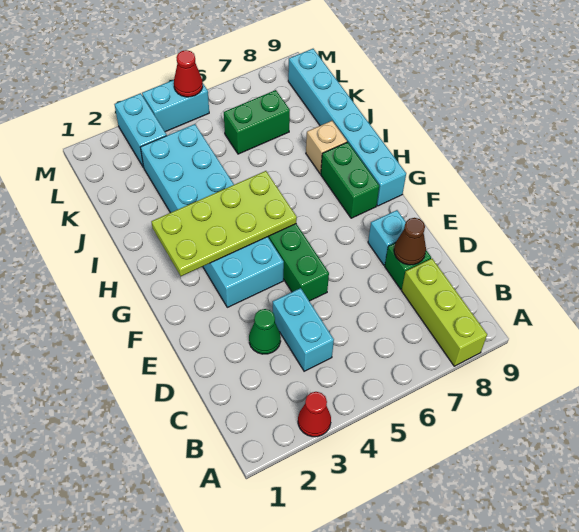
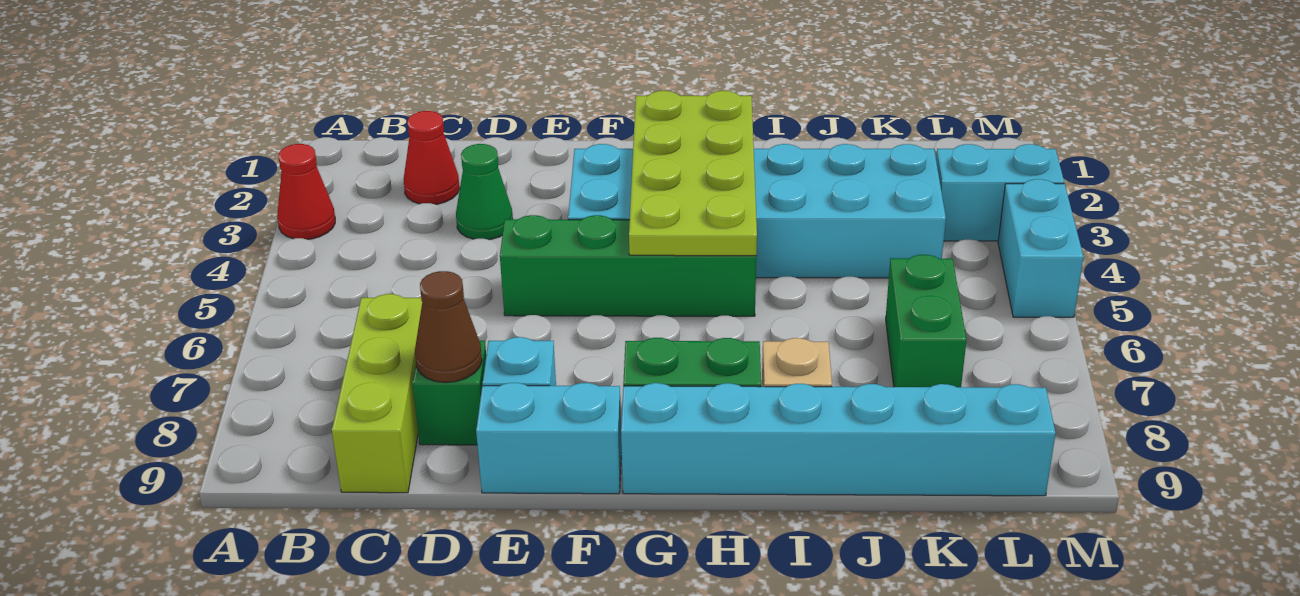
lime brick A8:C8 level 1 -> lime brick C7:C9 level 1
cyan brick C4:D4 level 1 -> cyan brick E9:F9 level 1
red cone M5 level 2 -> red cone C2 level 1

